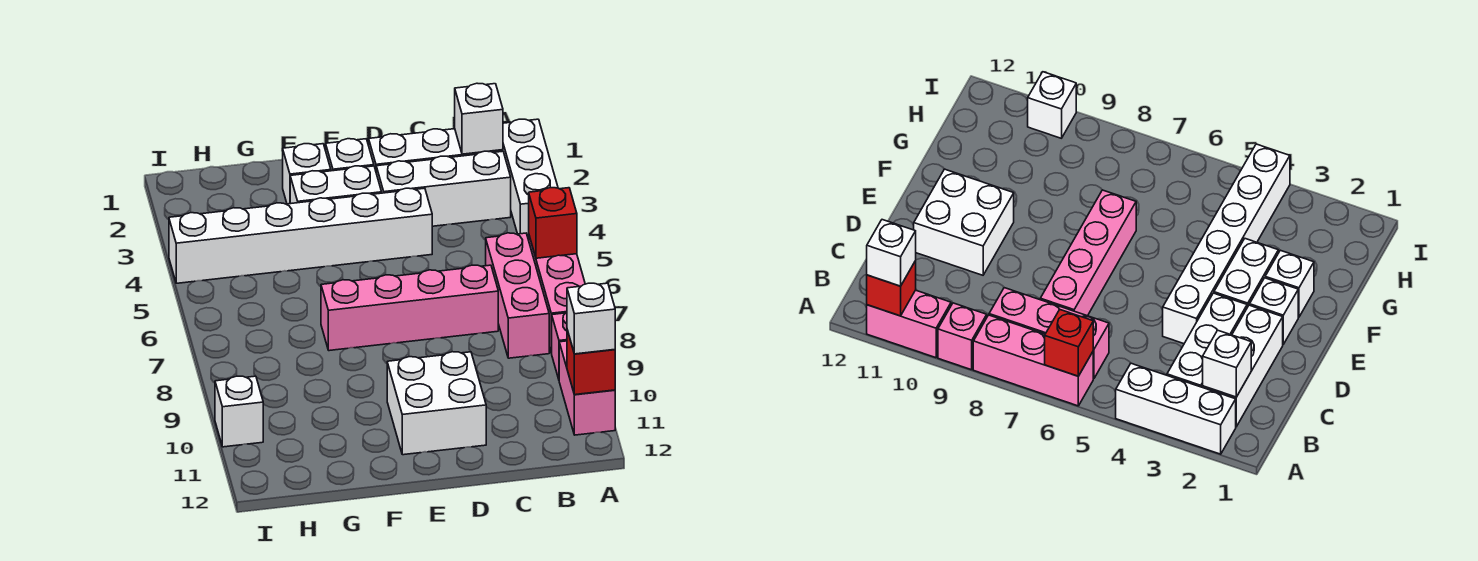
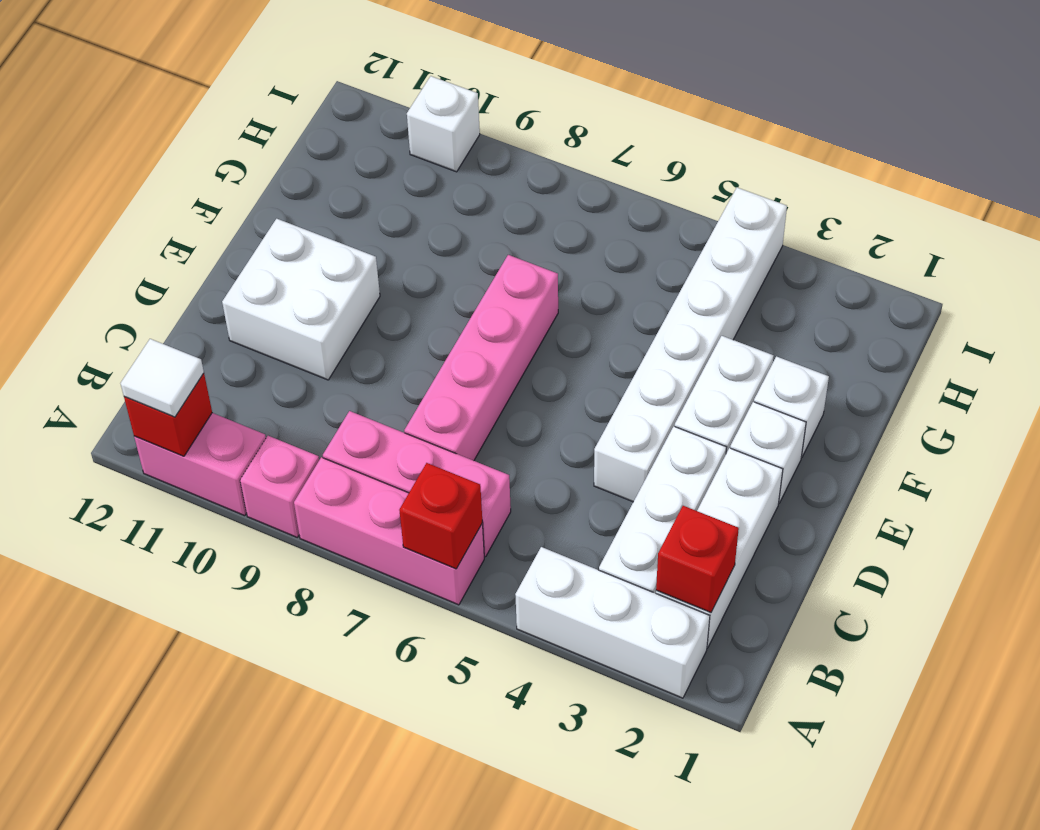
white brick A11 level 3 -> white tile A11 level 3
white brick B2 level 2 -> red brick B2 level 2

